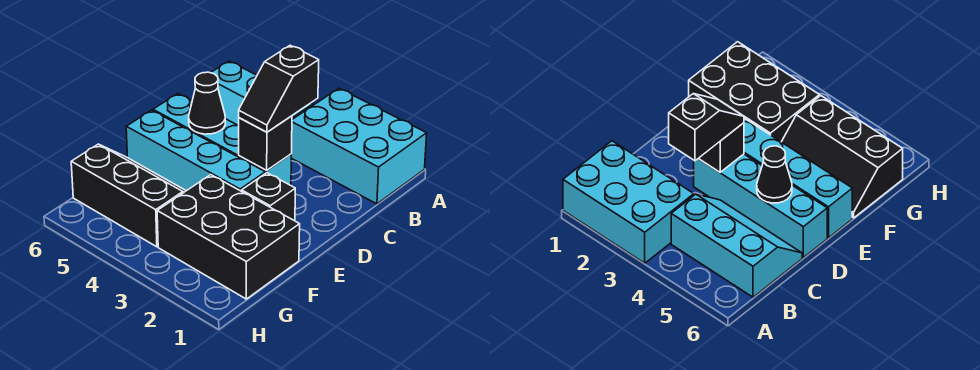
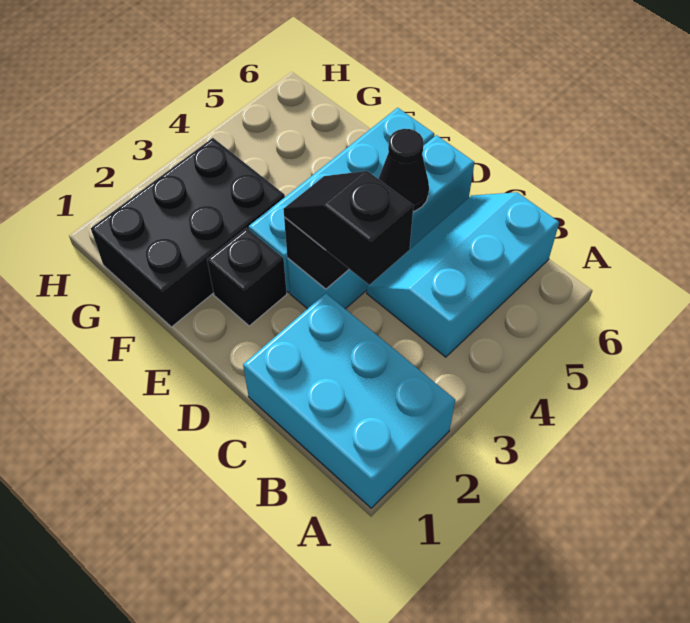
cyan brick A1:B3 level 1 -> cyan brick A1:C2 level 1
black slope F4:G6 level 1 top G -> none

